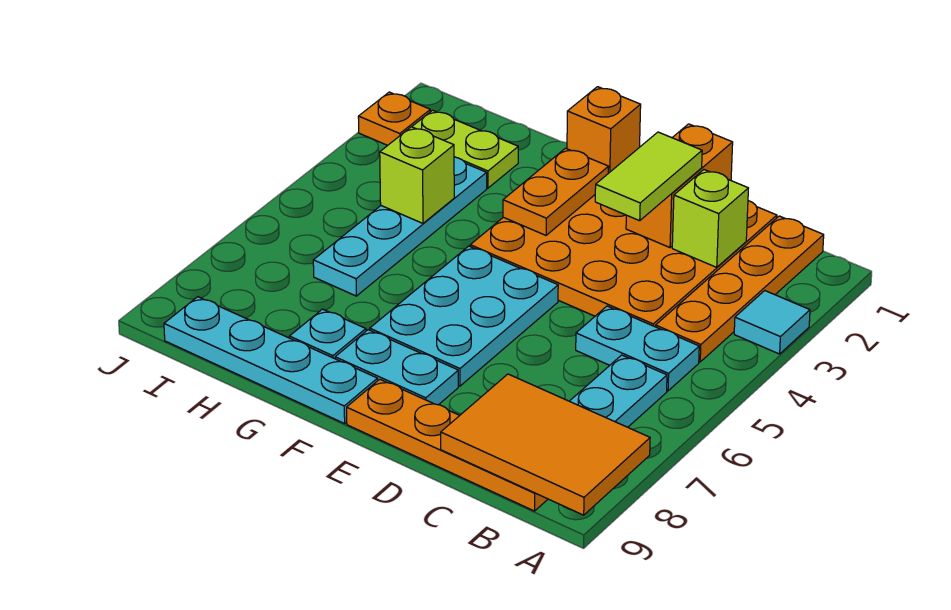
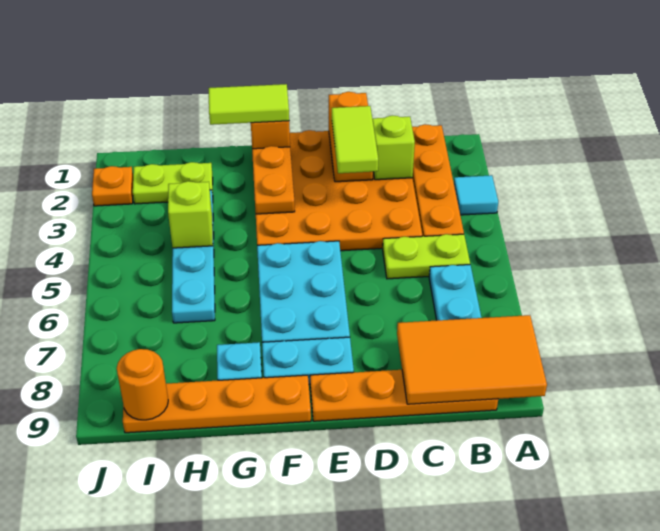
cyan plate B5:C5 level 1 -> lime plate B5:C5 level 1
none -> lime tile F1:G1 level 3
cyan plate F9:I9 level 1 -> orange plate F9:I9 level 1
none -> orange round brick I9 level 2

